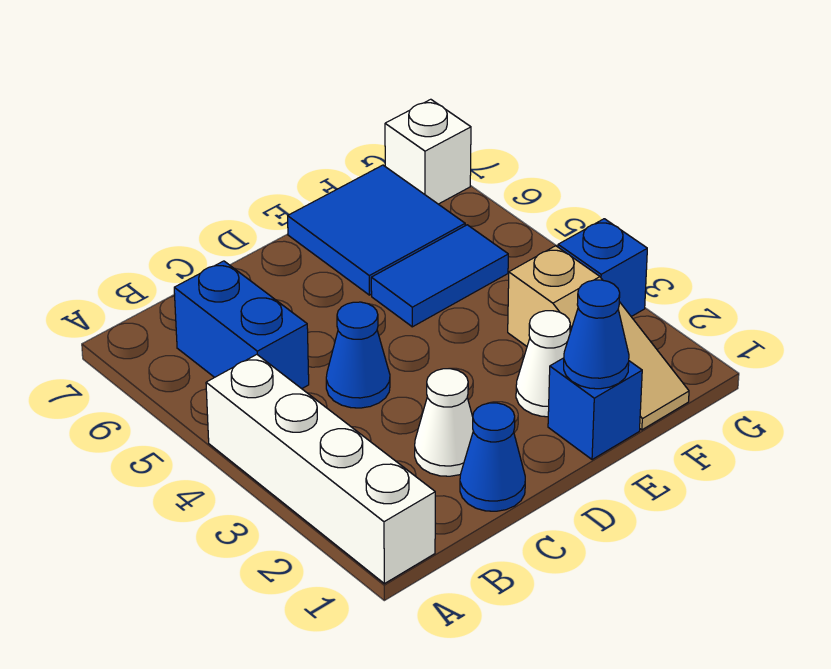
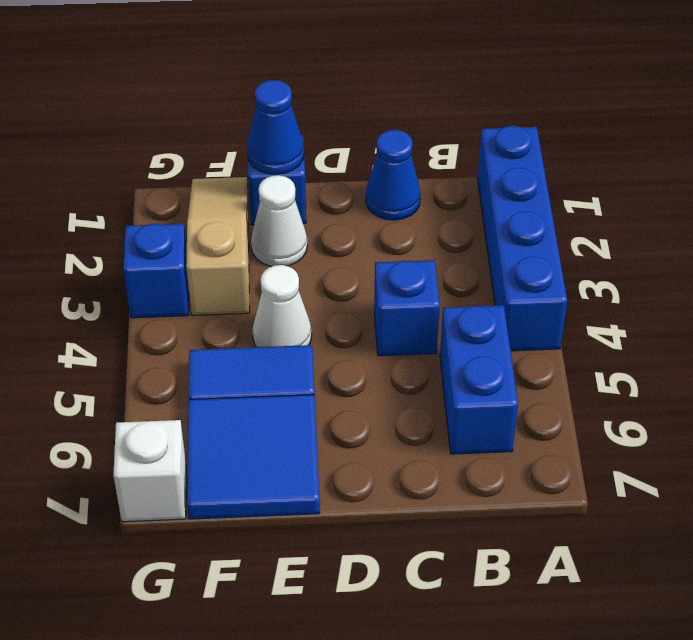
white brick A1:A4 level 1 -> blue brick A1:A4 level 1
white cone C2 level 1 -> white cone E4 level 1
blue cone C4 level 1 -> blue brick C4 level 1

